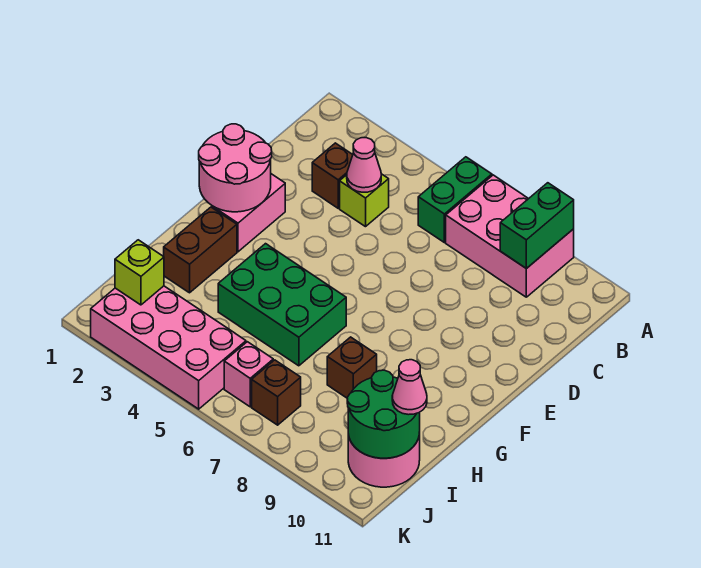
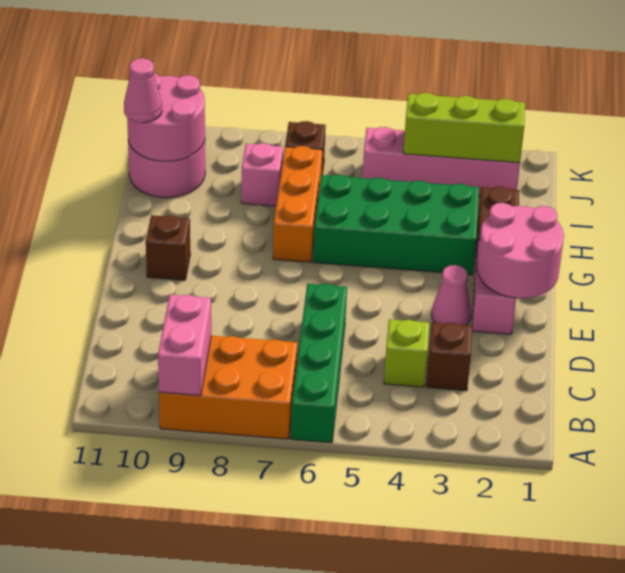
green brick A6:B6 level 1 -> green brick A6:D6 level 1
pink brick A7:B9 level 1 -> orange brick A7:B9 level 1
green brick A9:B9 level 2 -> pink brick A9:B9 level 2
pink cone C4 level 2 -> pink cone E3 level 1
green brick G4:H6 level 1 -> green brick G3:H6 level 1
none -> orange brick G7:I7 level 1
brown brick H8 level 1 -> brown brick F10 level 1
green round brick I10:J11 level 2 -> pink round brick I10:J11 level 2
pink brick J2:K5 level 1 -> pink brick J2:J5 level 1
lime brick J2 level 2 -> lime brick J2:J4 level 2
pink brick J6 level 1 -> pink brick I8 level 1

